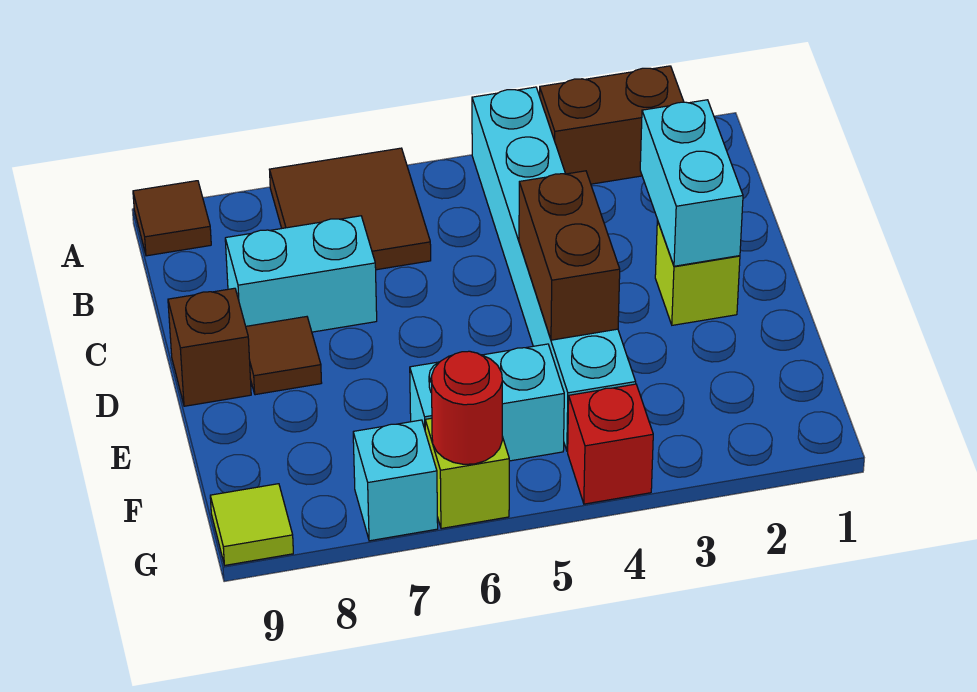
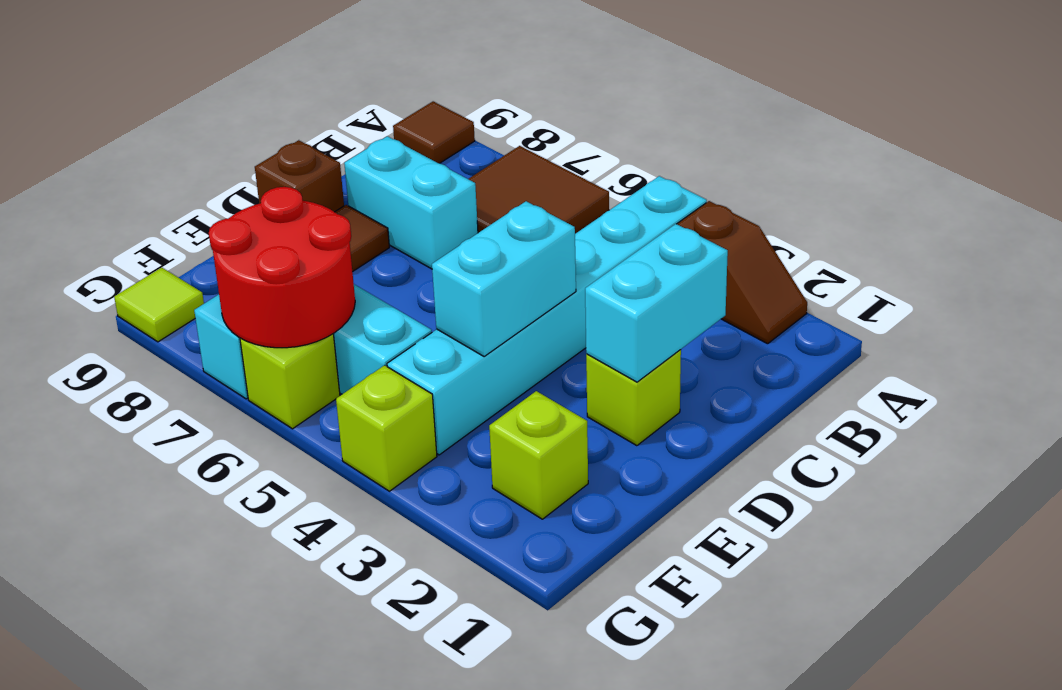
brown brick A2:A3 level 1 -> brown slope A2:A3 level 1 top 3
brown brick D4:E4 level 2 -> cyan brick D4:E4 level 2
none -> lime brick F2 level 1
red brick G4 level 1 -> lime brick G4 level 1
red round brick G6 level 2 -> red round brick F6:G7 level 2

